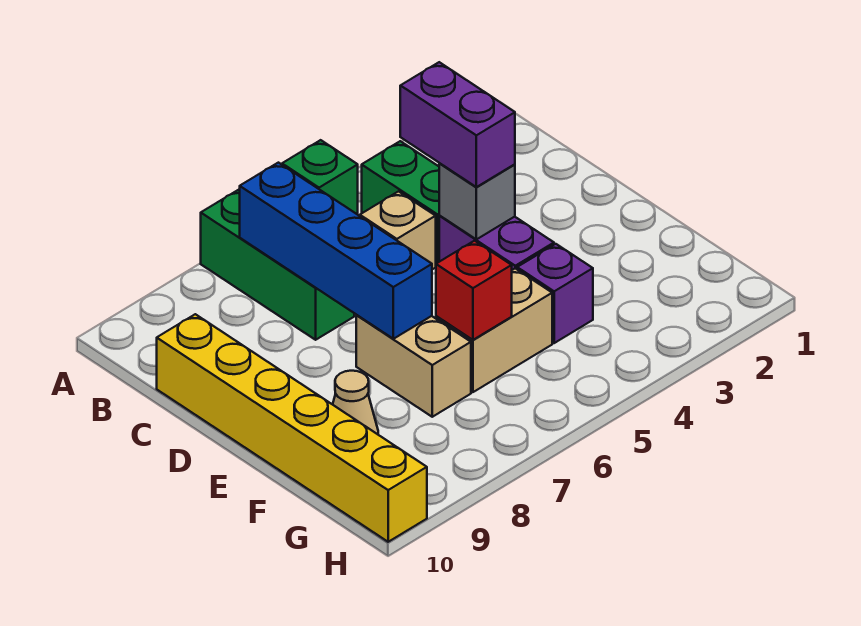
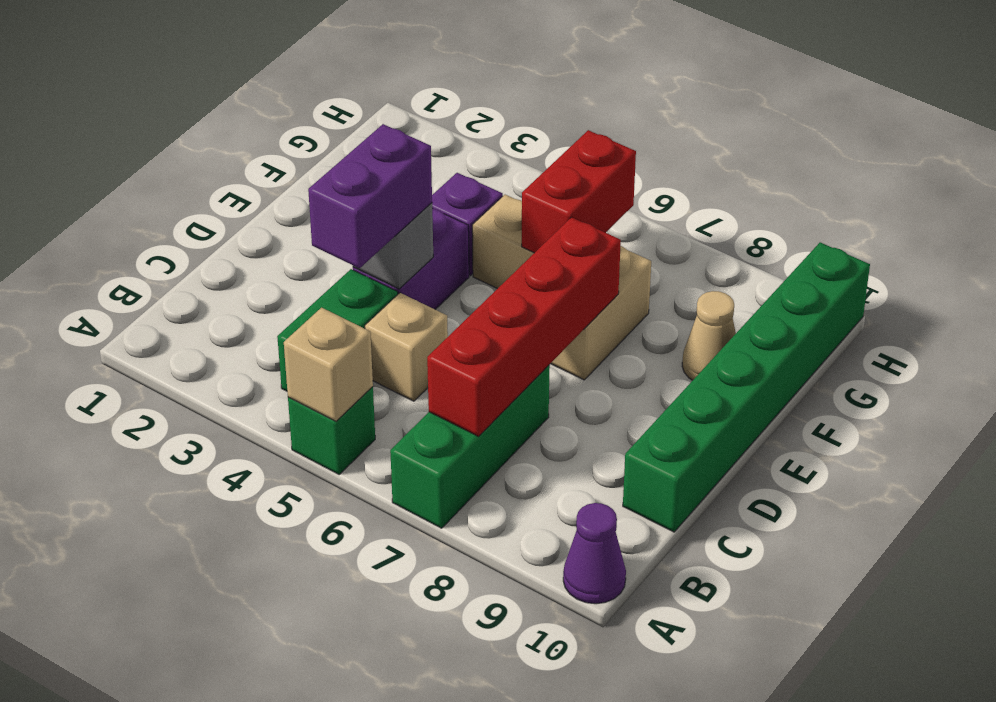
none -> tan brick A5 level 2
none -> purple cone A10 level 1
blue brick B7:E7 level 2 -> red brick B7:E7 level 2
yellow brick C10:H10 level 1 -> green brick C10:H10 level 1
red brick F6 level 2 -> red brick F6:G6 level 2

